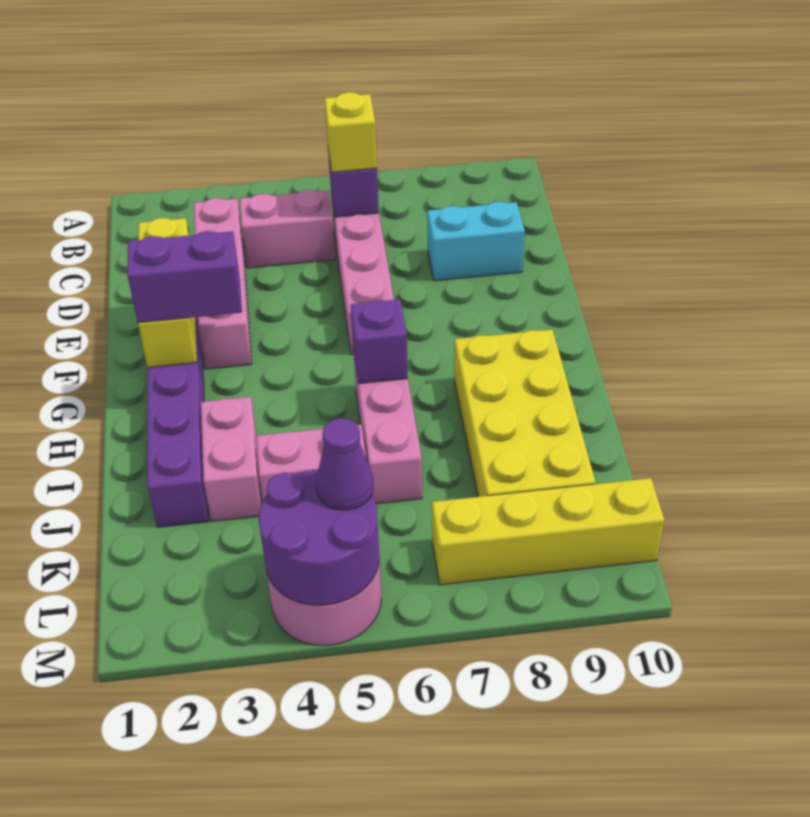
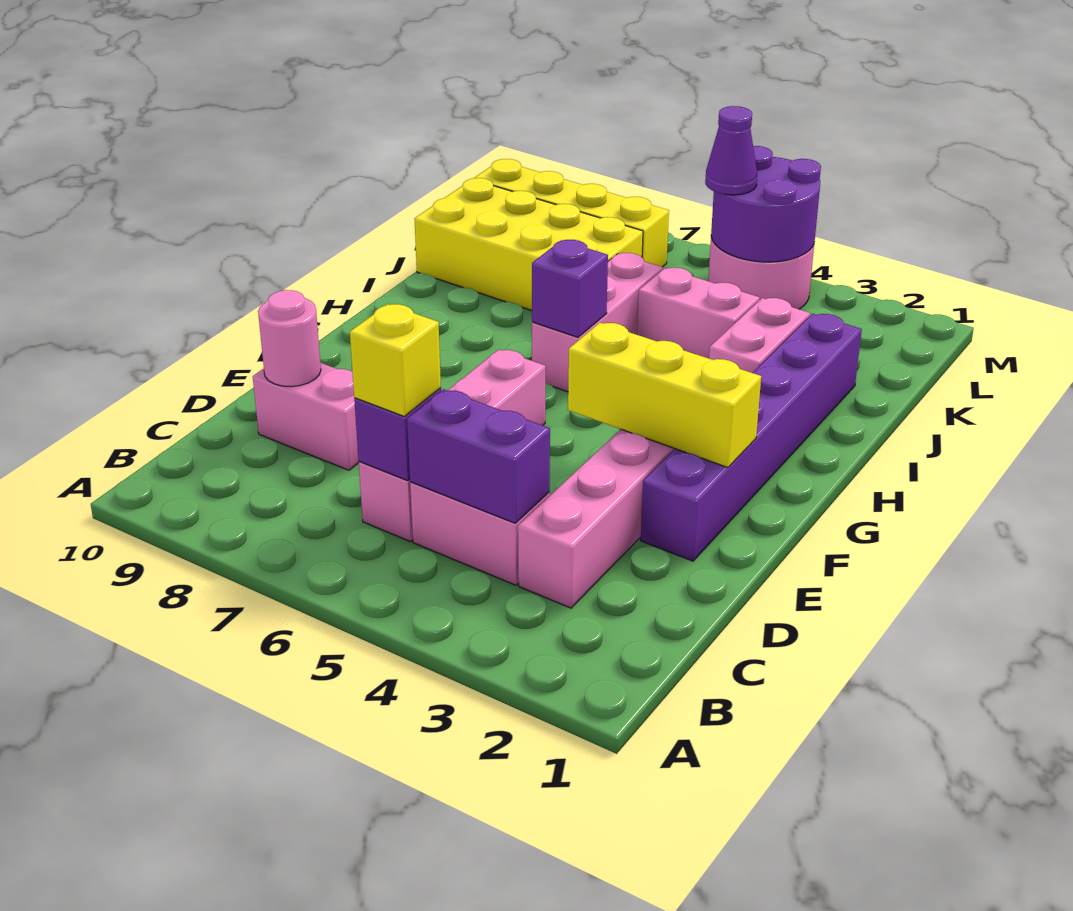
cyan brick D8:D9 level 1 -> pink brick D8:D9 level 1
none -> pink round brick D9 level 2
yellow brick E2:G2 level 2 -> yellow brick F2:F4 level 2
purple brick G2:G3 level 3 -> purple brick C4:C5 level 2
yellow brick H8:K9 level 1 -> yellow brick J7:K10 level 1

